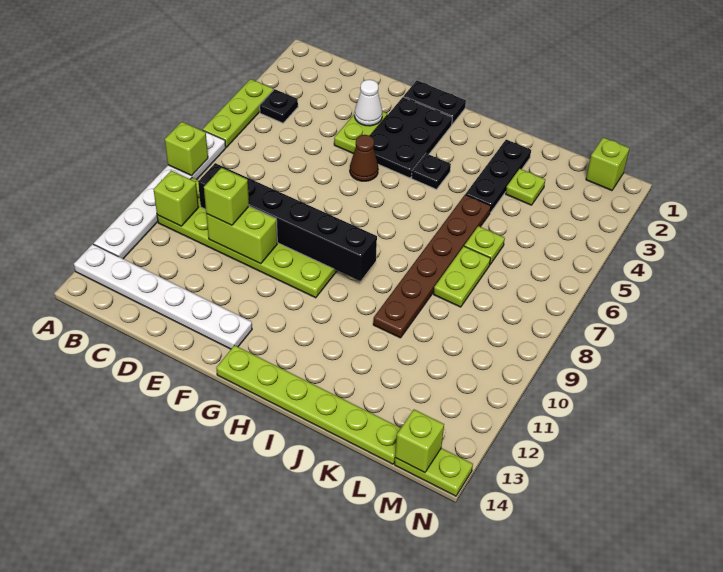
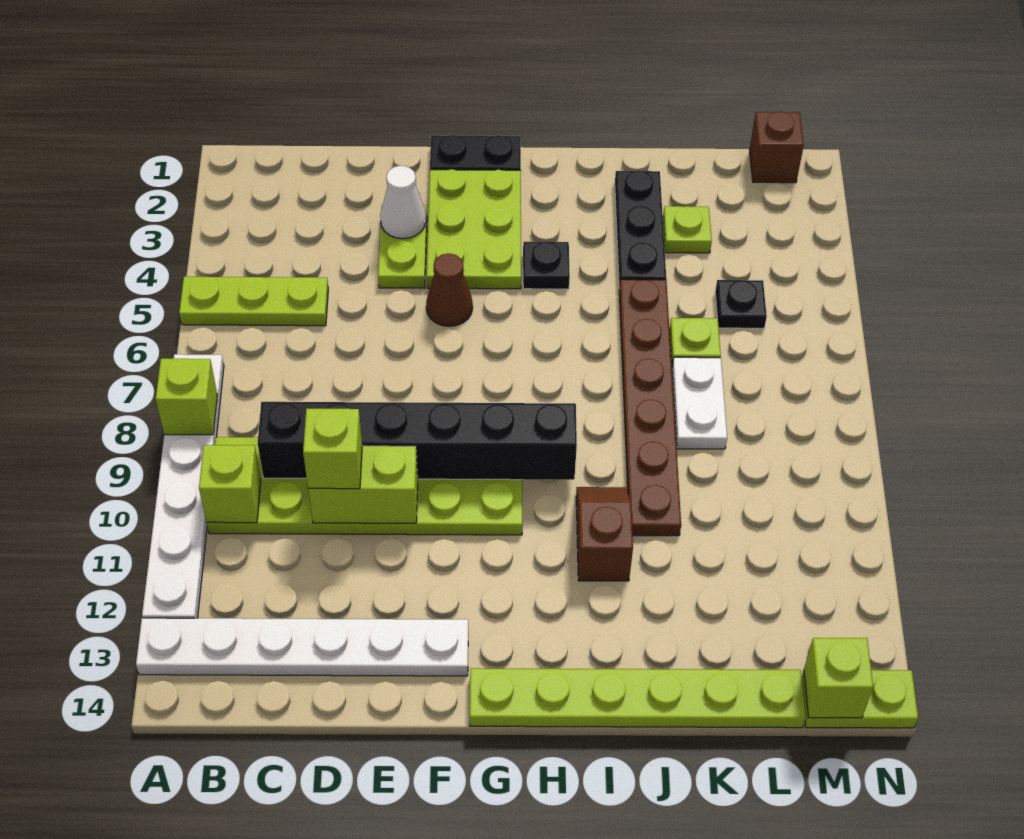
lime plate A4:A6 level 1 -> lime plate A5:C5 level 1
black plate B4 level 1 -> black plate L5 level 1
black plate F2:G4 level 1 -> lime plate F2:G4 level 1
none -> brown slope I10:I11 level 1 top 11
lime plate K7:K8 level 1 -> white plate K7:K8 level 1
lime brick M1 level 1 -> brown brick M1 level 1

